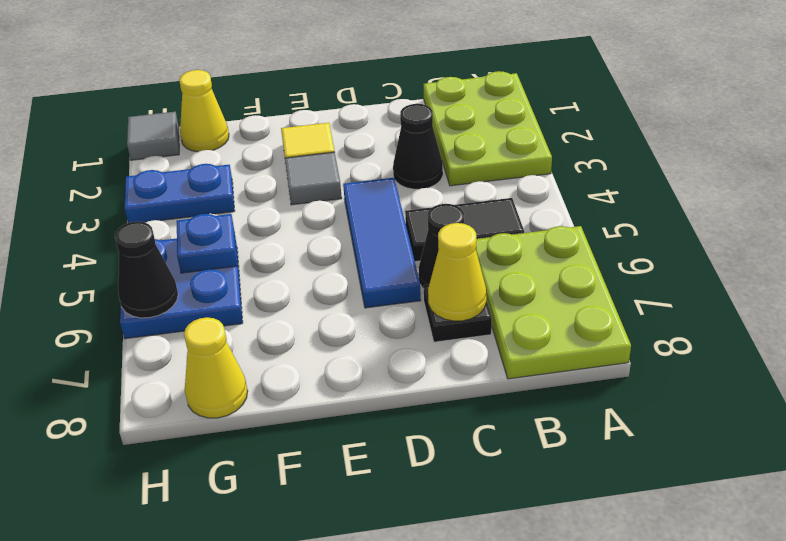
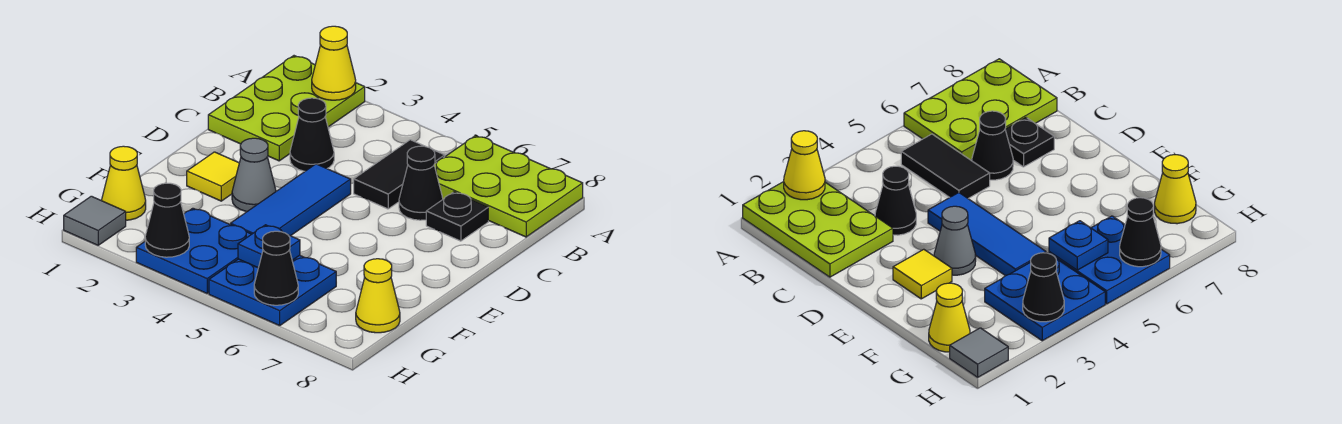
lime plate A1:B3 level 1 -> lime plate A1:C2 level 1
yellow cone C7 level 2 -> yellow cone A2 level 2
blue tile D4:D6 level 1 -> blue tile D4:F4 level 1
grey tile E3 level 1 -> grey cone E3 level 1
blue plate G3:H3 level 1 -> blue plate G3:H4 level 1
none -> black cone H3 level 2

